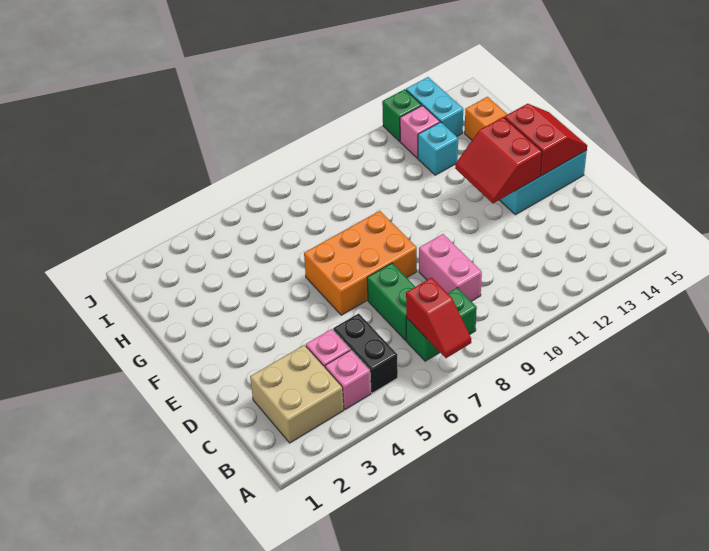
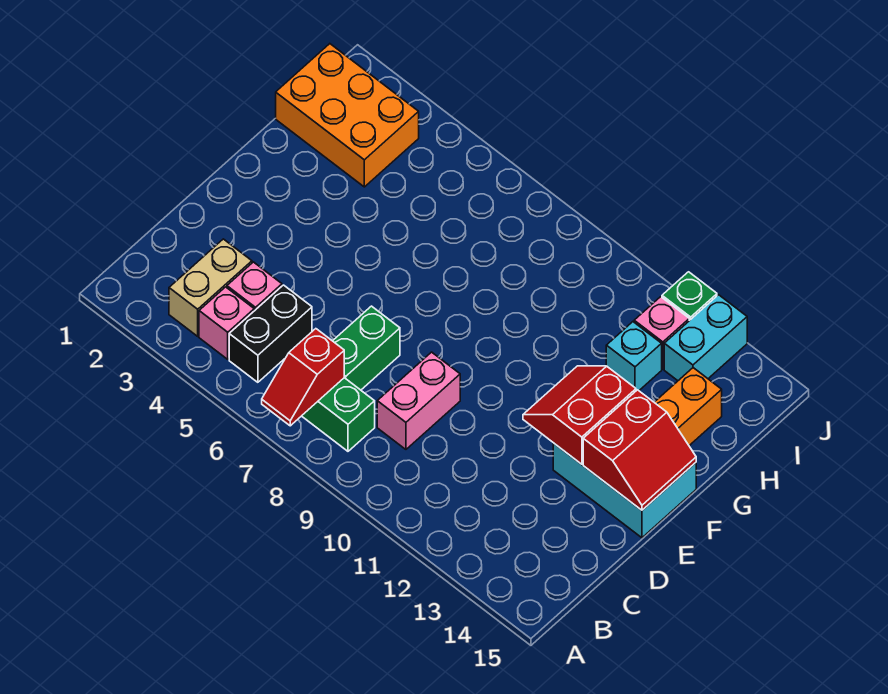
tan brick B2:C3 level 1 -> tan brick B3:C3 level 1
orange brick E6:F8 level 1 -> orange brick H1:I3 level 1

